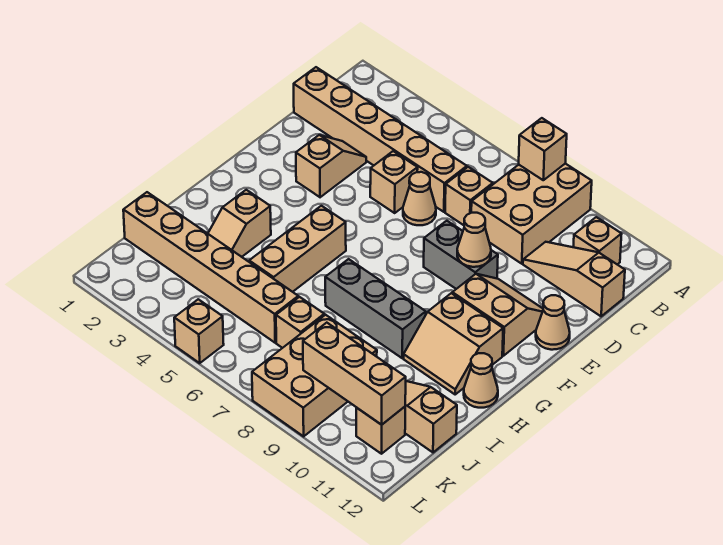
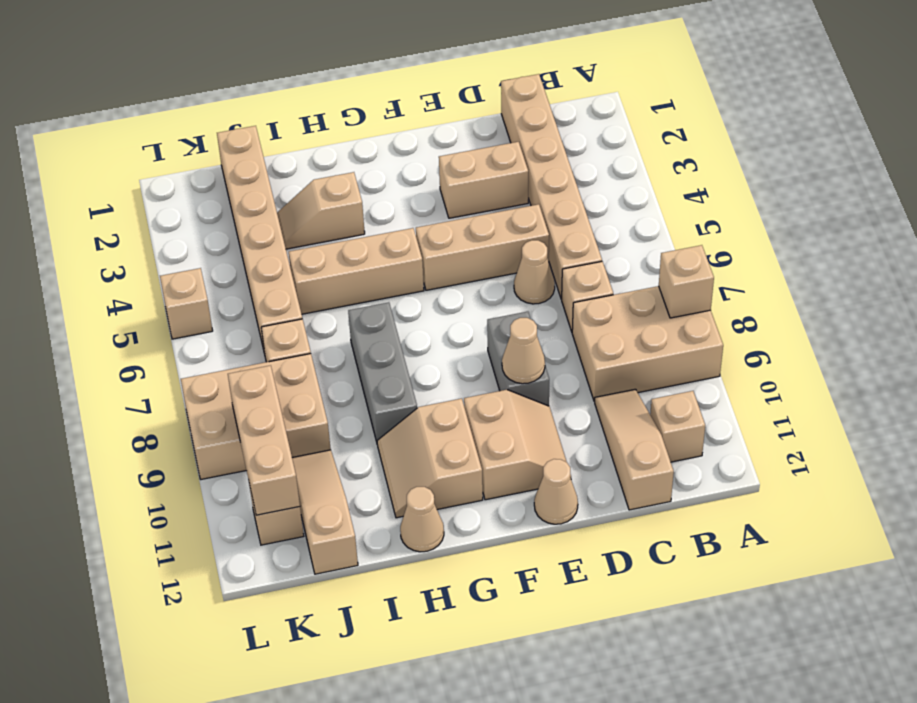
tan slope D3:E3 level 1 top E -> tan brick D3:E3 level 1
tan brick D5 level 1 -> tan brick D5:F5 level 1

